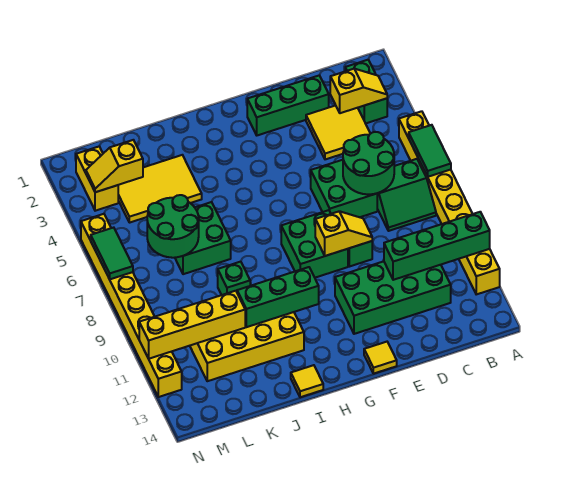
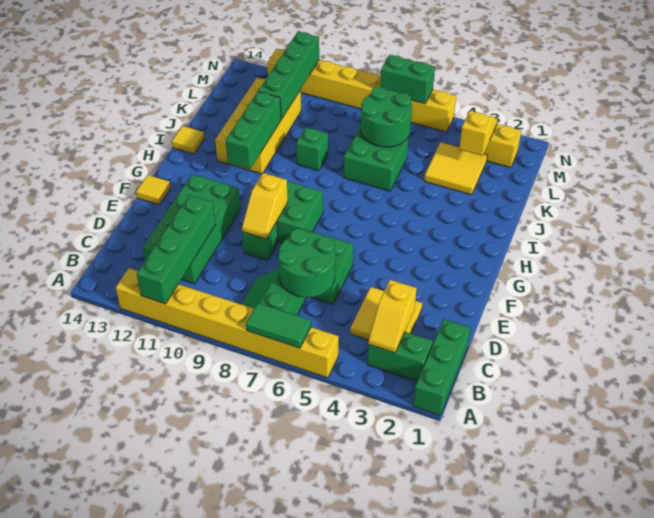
green brick D2:F2 level 1 -> green brick A1:C1 level 1
yellow tile J3:L4 level 1 -> yellow tile K3:L4 level 1
yellow brick K11:N11 level 2 -> green brick K11:N11 level 2
green tile N6:N7 level 2 -> green brick N6:N7 level 2

